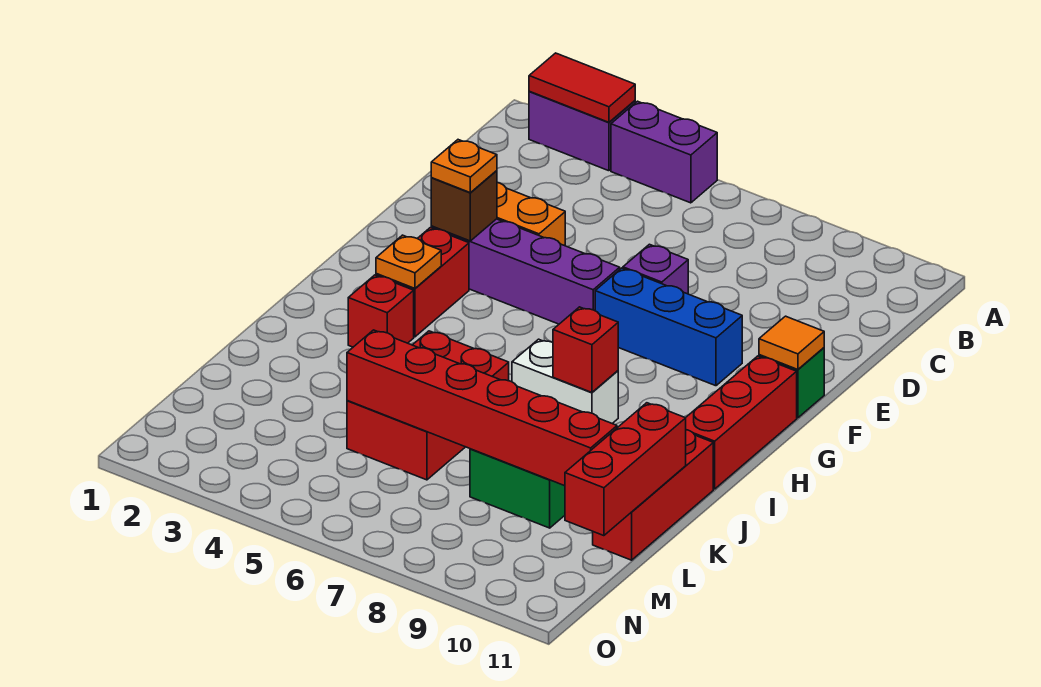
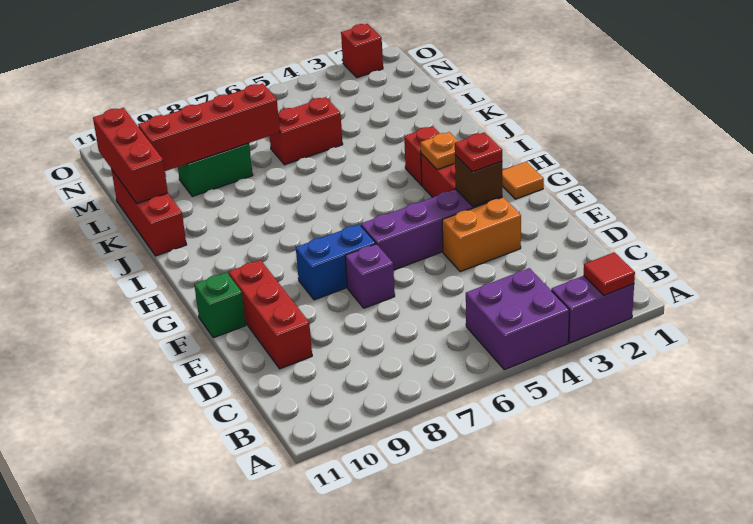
red tile A2:A3 level 2 -> red tile A2 level 2
purple brick A4:A5 level 1 -> purple brick A4:B5 level 1
orange plate F3 level 3 -> red plate F3 level 3
blue brick F7:F9 level 1 -> blue brick F7:F8 level 1
orange tile F11 level 2 -> orange tile G1 level 1
red brick G11:I11 level 1 -> red brick D10:F10 level 1
white brick I7:I8 level 1 -> none
red brick I8 level 2 -> red brick O2 level 1
red brick J5:L6 level 1 -> red brick L5:L6 level 1
red brick L5:L10 level 2 -> red brick L7:L10 level 2

